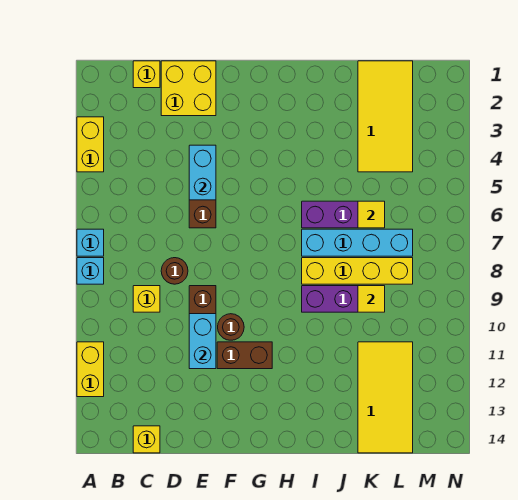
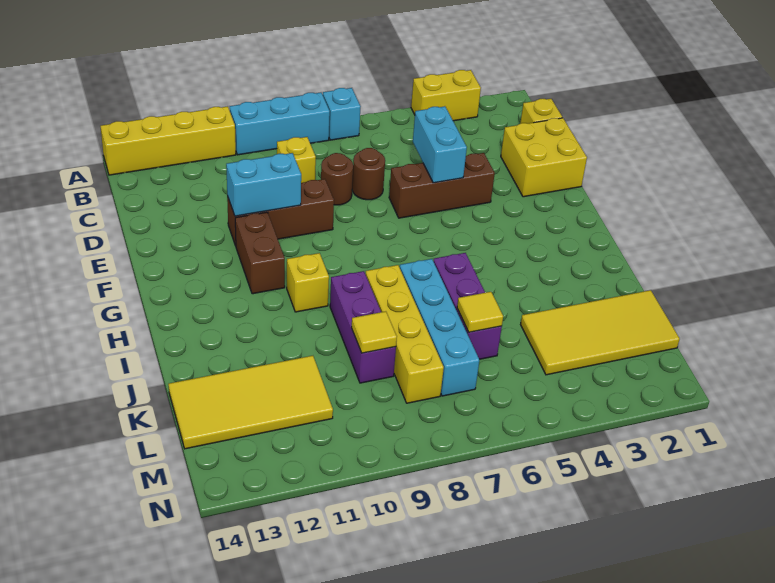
cyan brick A8 level 1 -> cyan brick A8:A10 level 1
yellow brick A11:A12 level 1 -> yellow brick A11:A14 level 1
yellow brick C14 level 1 -> yellow brick H10 level 1
cyan brick E4:E5 level 2 -> cyan brick D5:E5 level 2
brown round brick F10 level 1 -> brown round brick D7 level 1

